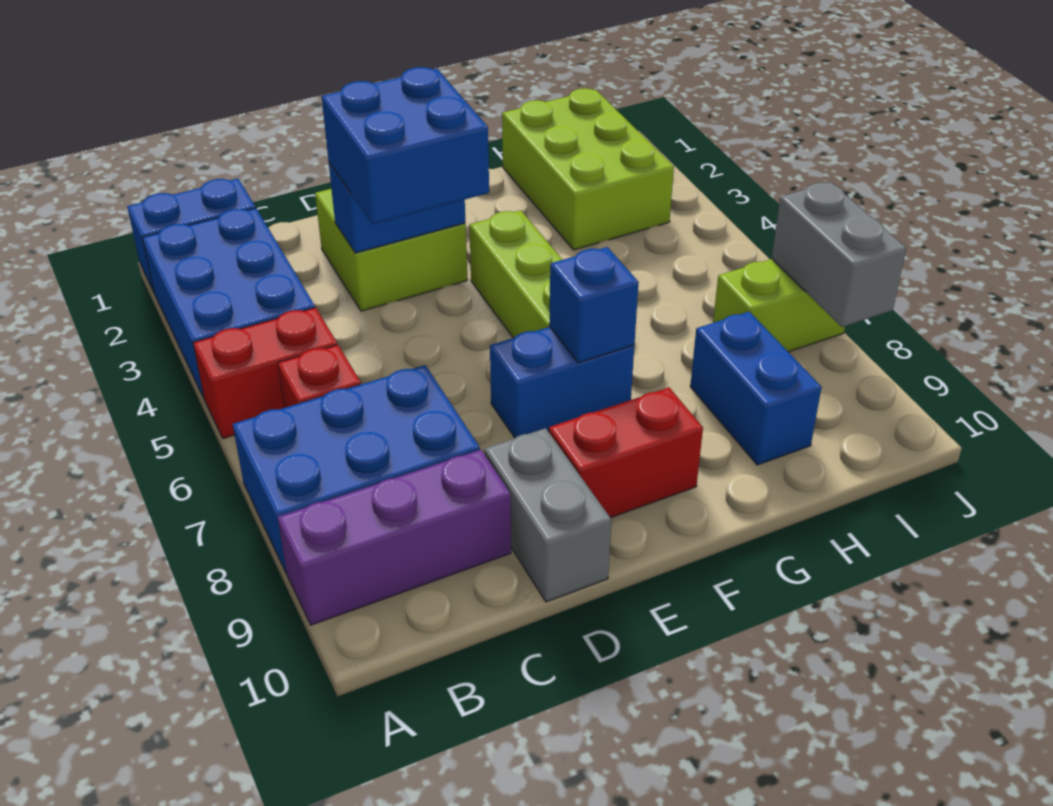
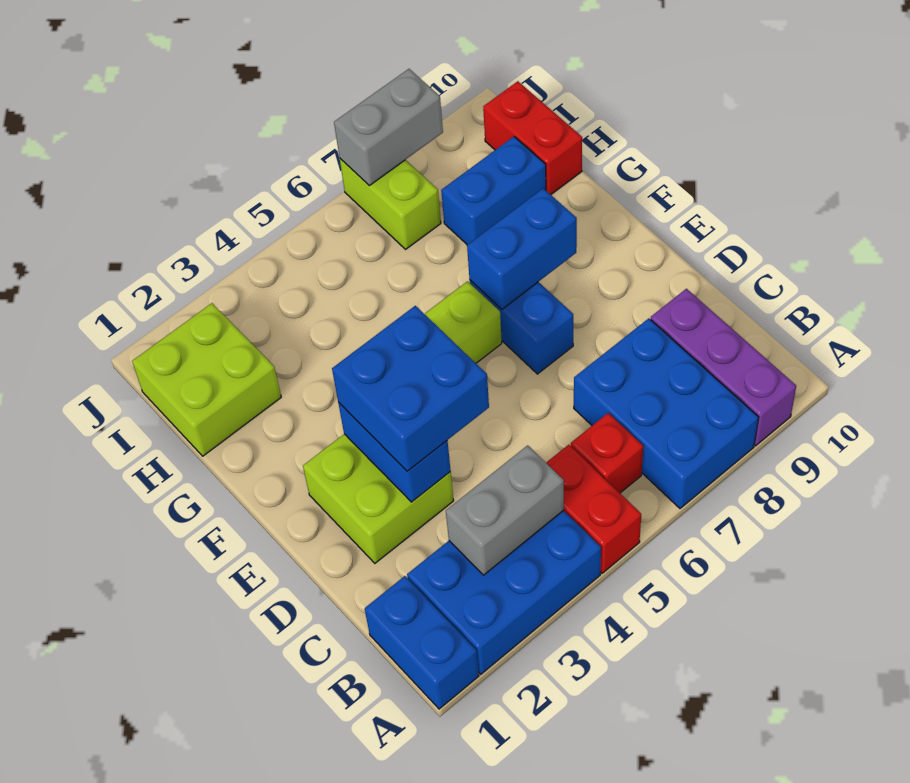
grey brick D9:D10 level 1 -> grey brick B3:B4 level 2
red brick E9:F9 level 1 -> red brick H10:I10 level 1
blue brick F7 level 2 -> blue brick F7:F8 level 2
lime brick H1:I3 level 1 -> lime brick H1:I2 level 1

